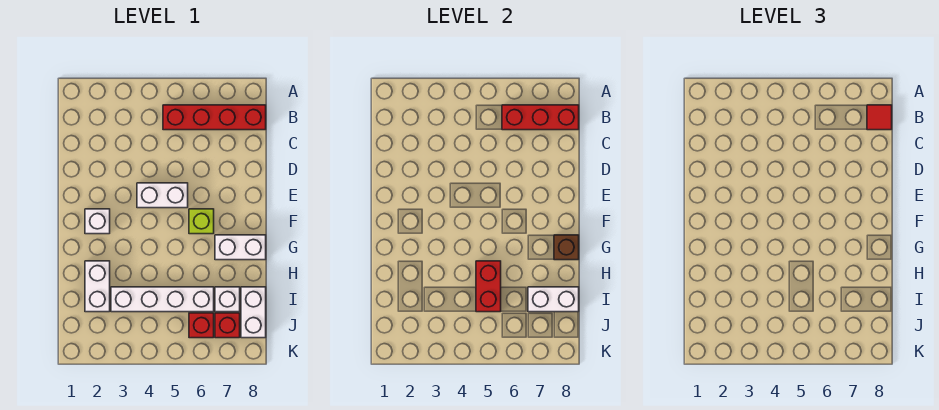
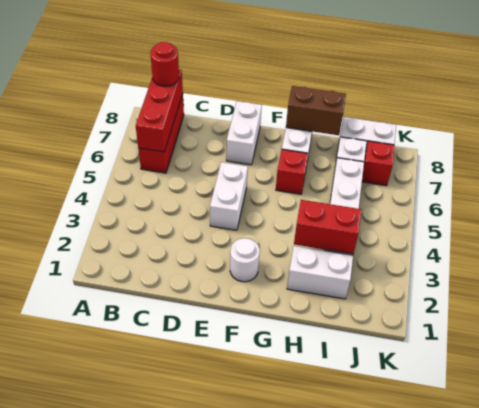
red brick B5:B8 level 1 -> red brick B6:B8 level 1
red tile B8 level 3 -> red round brick B8 level 3
white brick F2 level 1 -> white round brick F2 level 1
lime brick F6 level 1 -> none
brown brick G8 level 2 -> brown brick G8:H8 level 2
red brick H5:I5 level 2 -> red brick H3:I3 level 2
white brick I7:I8 level 2 -> white brick E7:E8 level 1
red brick J6 level 1 -> red brick G6 level 1

